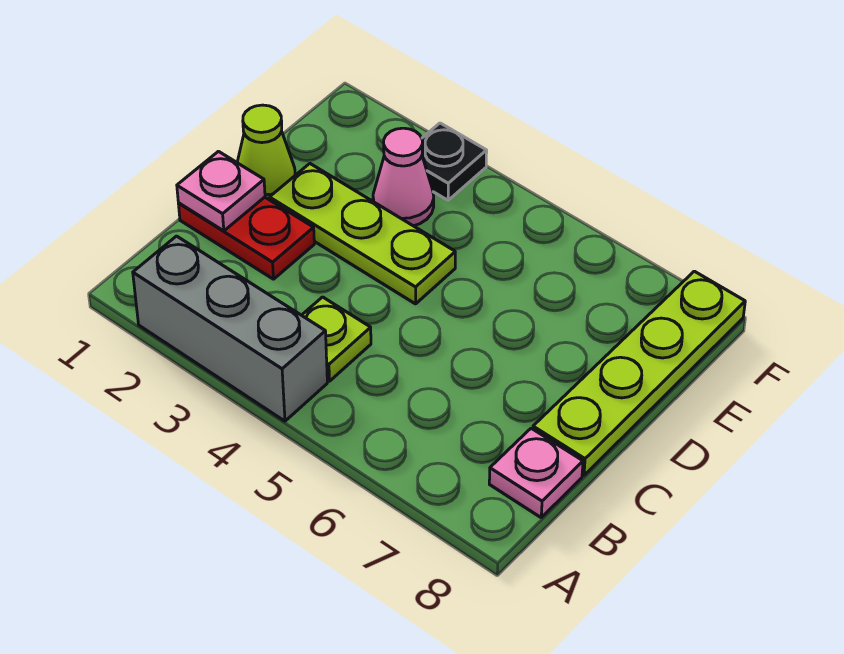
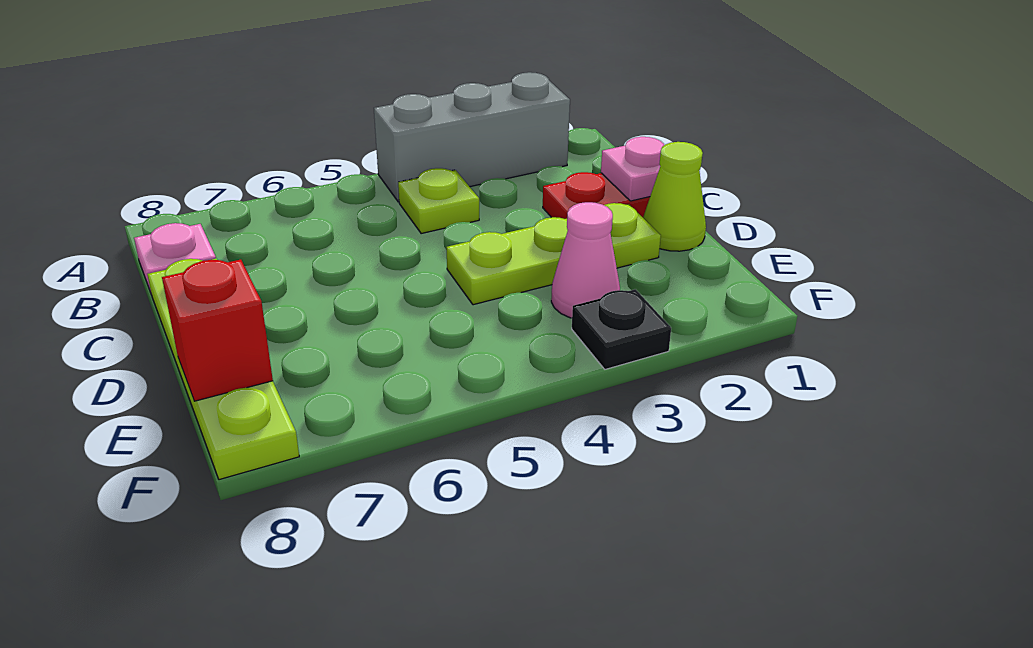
none -> red brick E8 level 2

